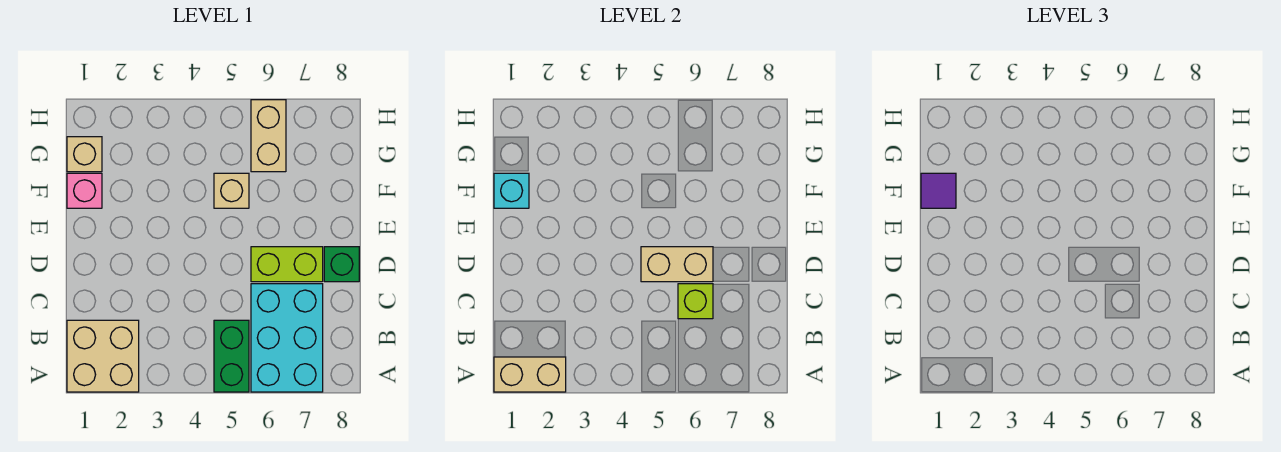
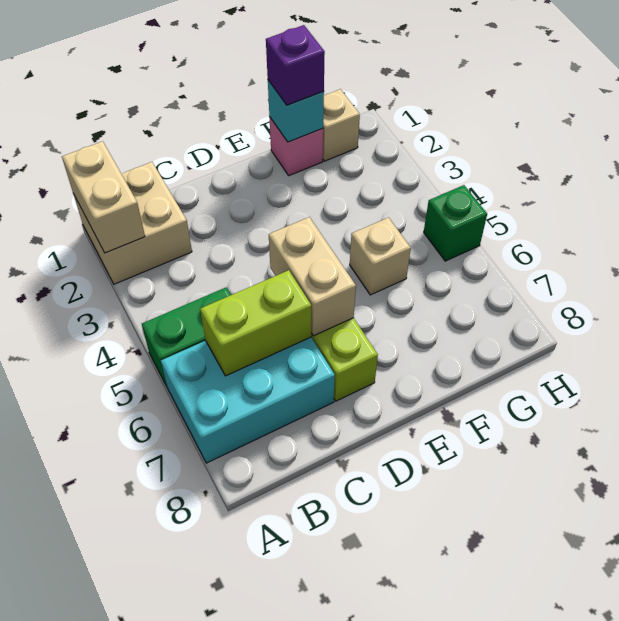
lime brick C6 level 2 -> lime brick B6:C6 level 2
green brick D8 level 1 -> green brick H5 level 1
purple tile F1 level 3 -> purple brick F1 level 3
tan brick G6:H6 level 1 -> none

